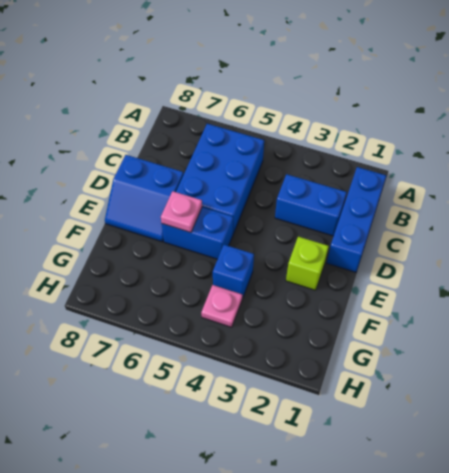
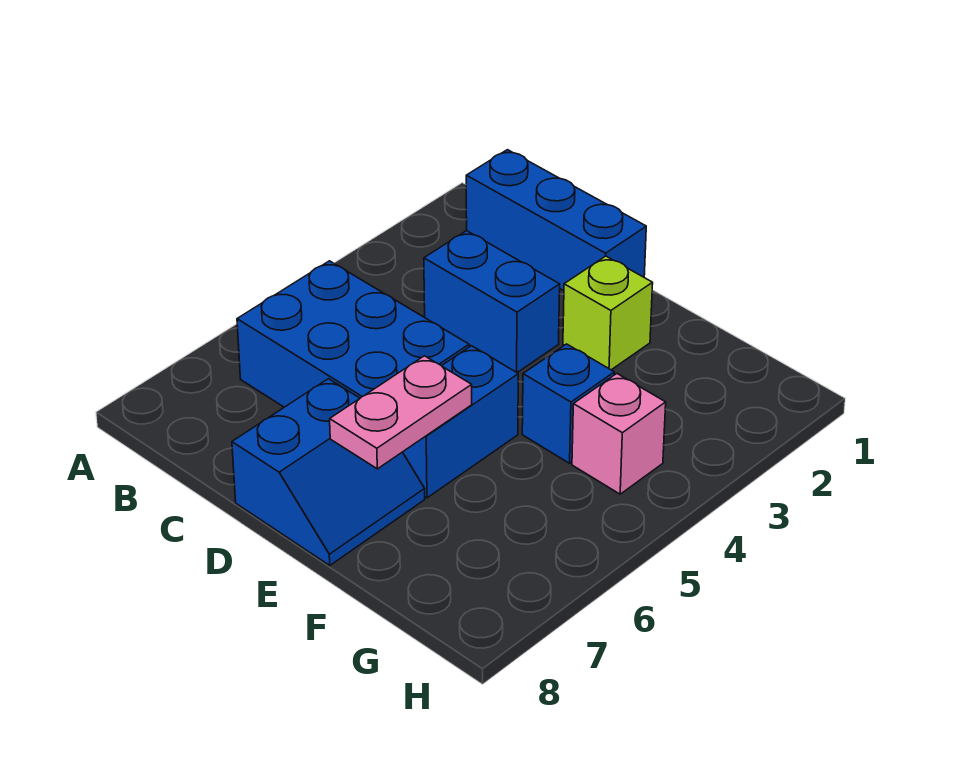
blue brick C2:C3 level 1 -> blue brick C3:D3 level 1
pink plate E6 level 2 -> pink plate E6:E7 level 2
pink plate G4 level 1 -> pink brick G4 level 1

